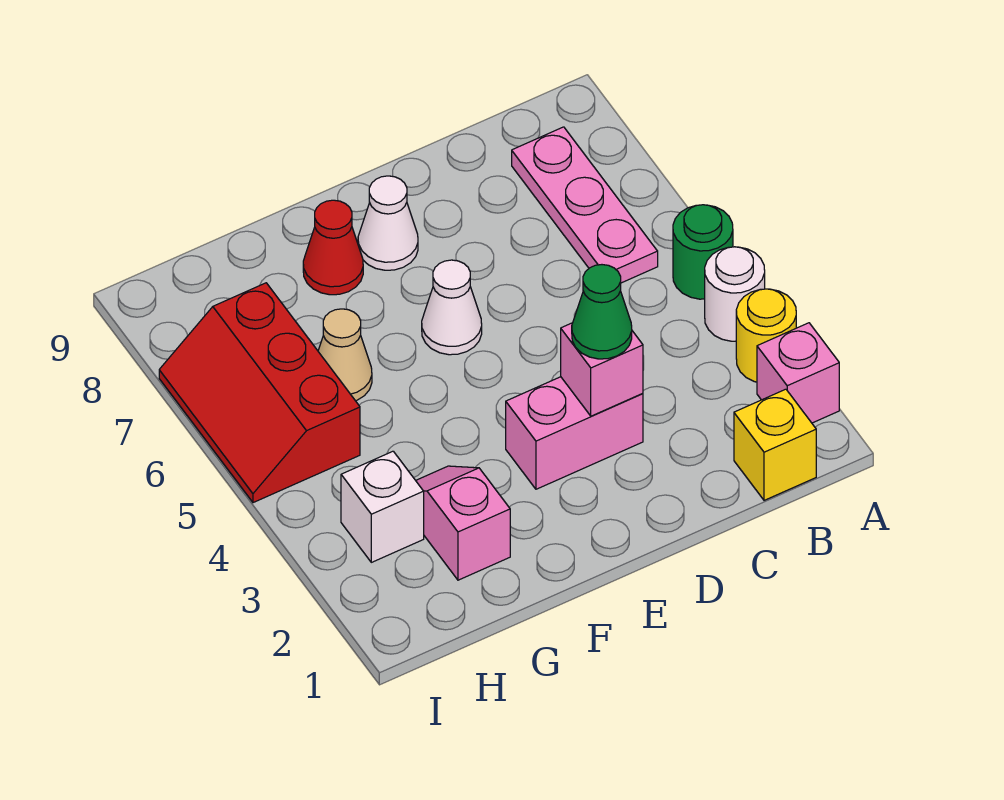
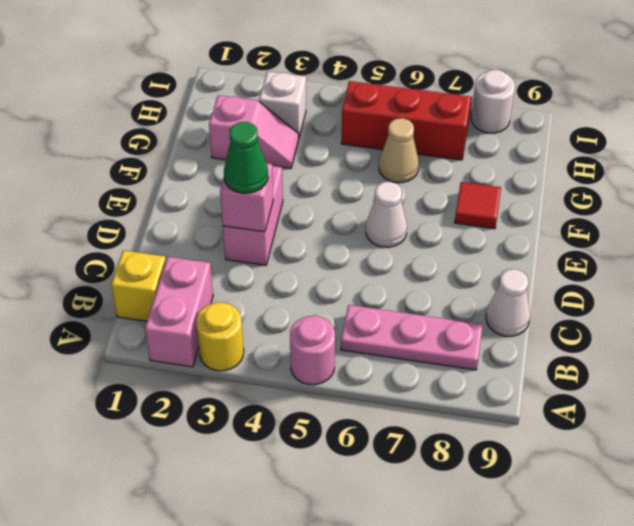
pink brick A2 level 1 -> pink brick A2:B2 level 1
white round brick A4 level 1 -> white round brick I8 level 1
green round brick A5 level 1 -> pink round brick A5 level 1
white cone E8 level 1 -> white cone C9 level 1
red cone F8 level 1 -> red tile F8 level 1

